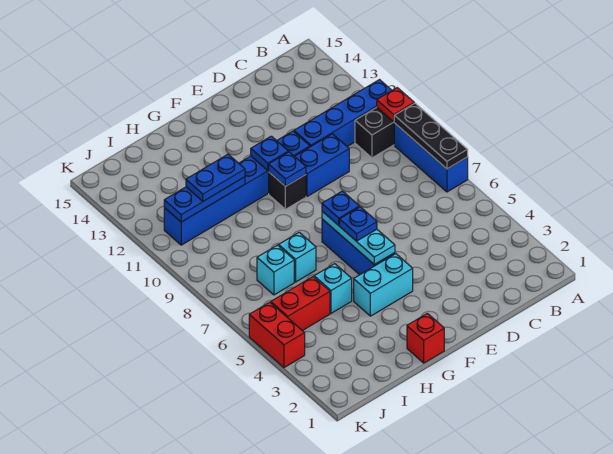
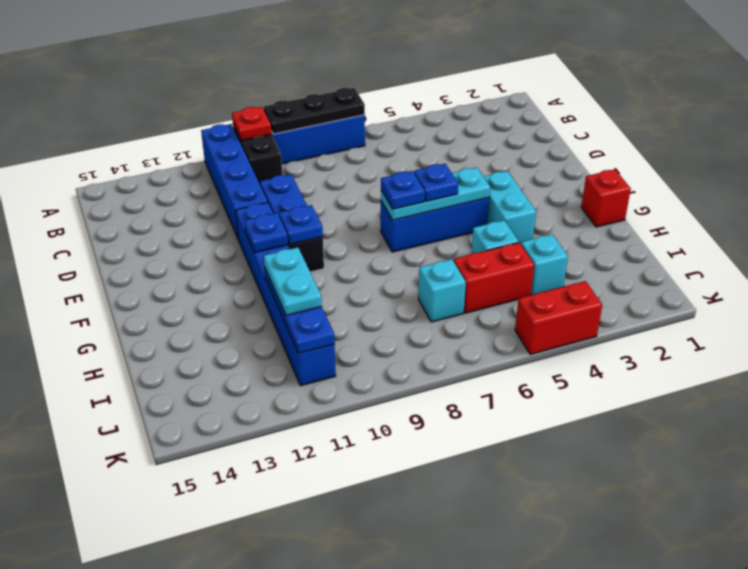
cyan brick H7 level 1 -> cyan brick I4 level 1
blue plate H11:I11 level 3 -> cyan plate H11:I11 level 3
red brick I5:J5 level 1 -> red brick I5:I6 level 1

